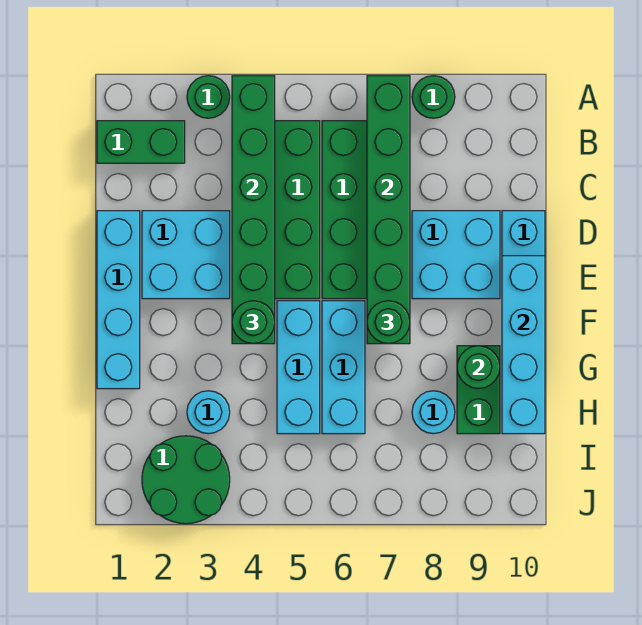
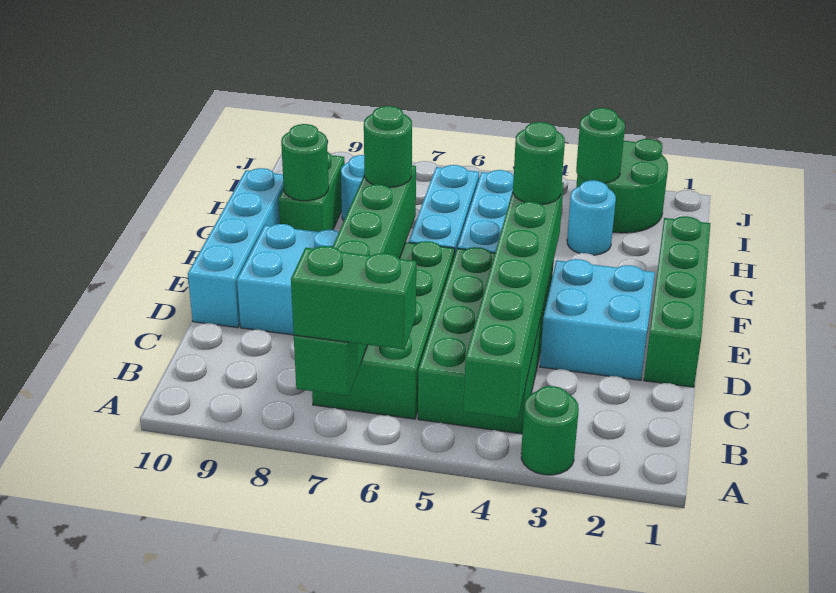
green round brick A8 level 1 -> green round brick I3 level 2
green brick B1:B2 level 1 -> green brick A6:A7 level 3
cyan brick D1:G1 level 1 -> green brick D1:G1 level 1
cyan brick E10:H10 level 2 -> none

